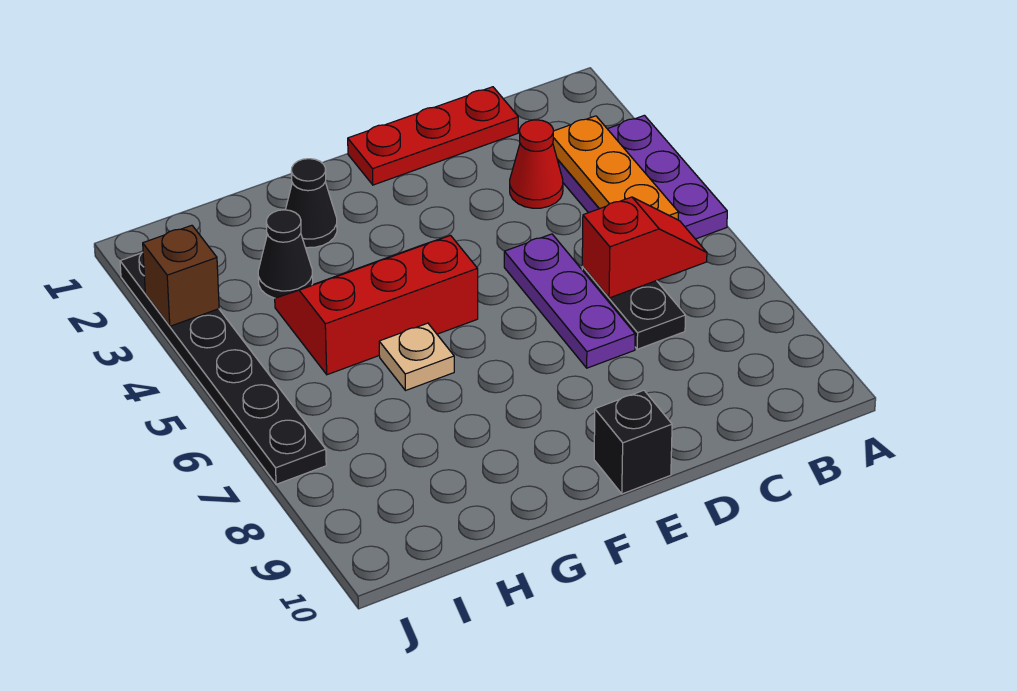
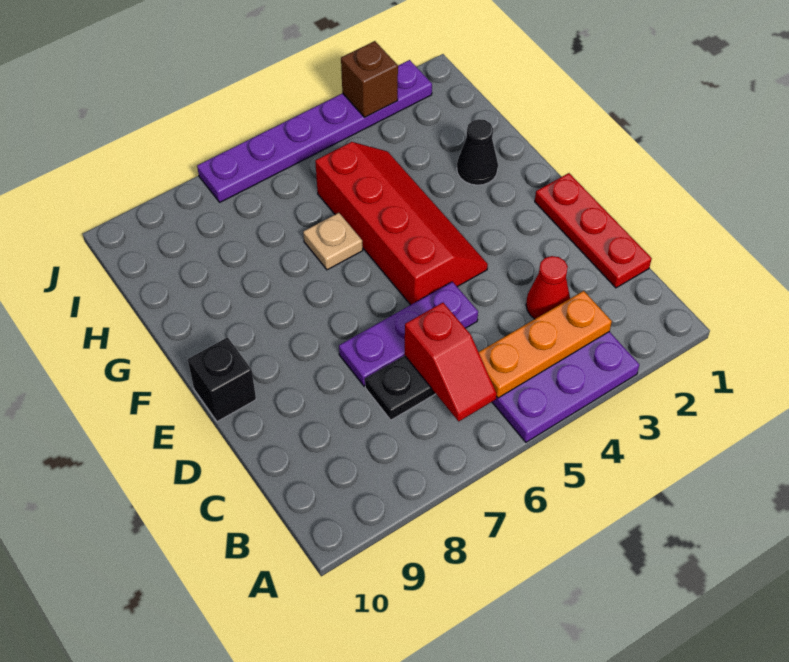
red slope F4:H5 level 1 top 5 -> red slope E4:H5 level 1 top 5
black cone H3 level 1 -> none
black plate J2:J7 level 1 -> purple plate J2:J7 level 1

